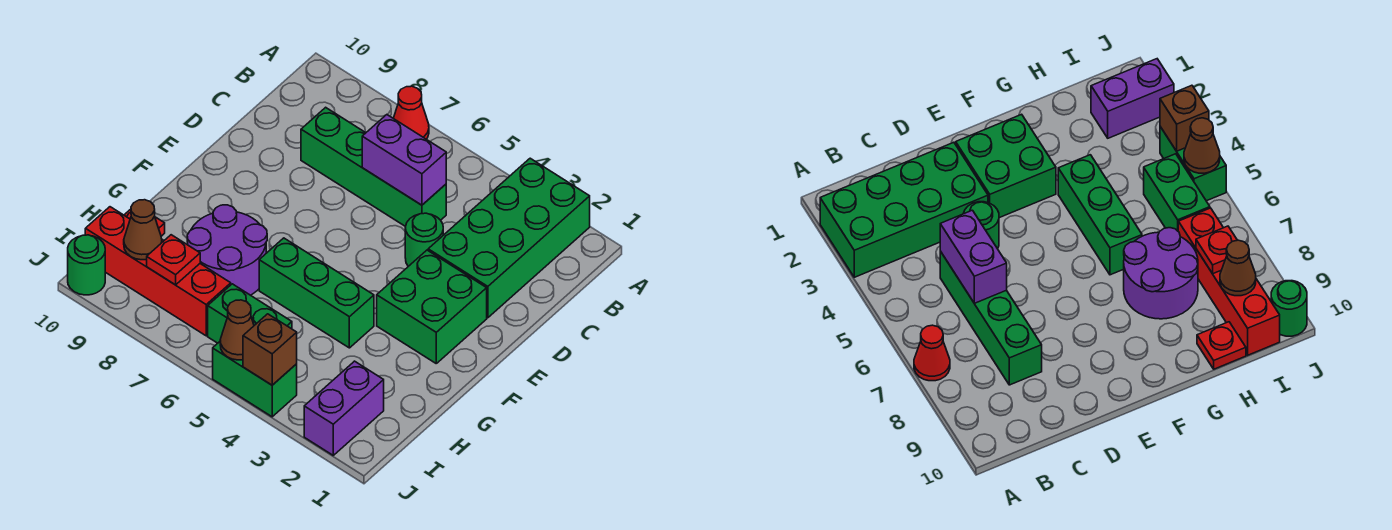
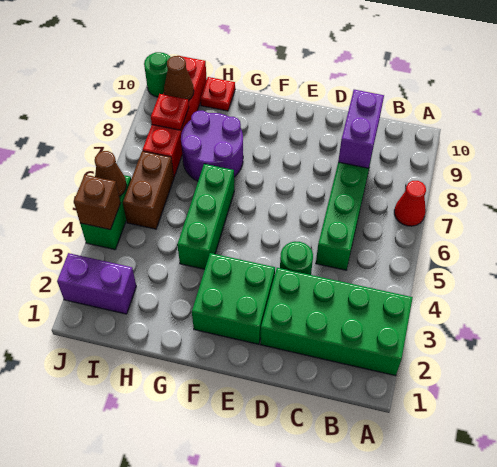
purple brick C5:C6 level 2 -> purple brick C8:C9 level 2
green brick I5:I6 level 1 -> brown brick I5:I6 level 1

